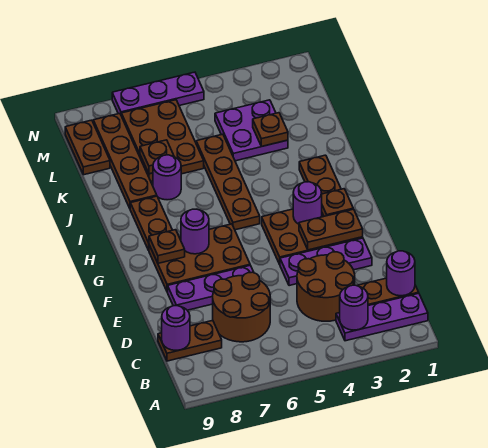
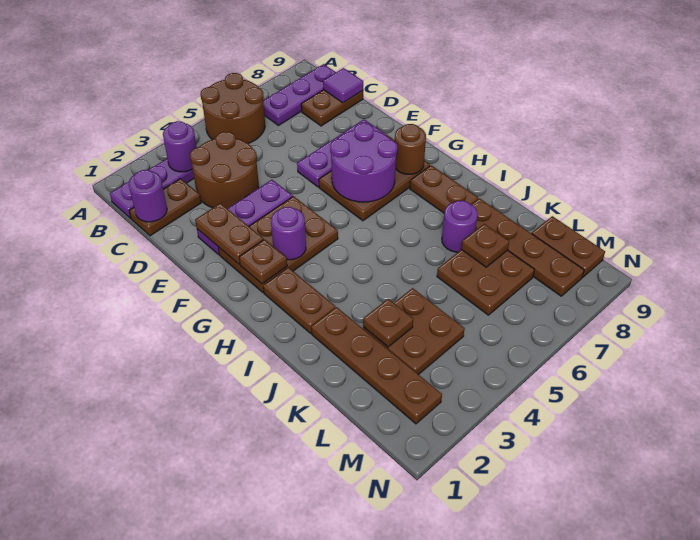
brown round brick C6:D7 level 1 -> brown round brick A5:B6 level 1
purple round brick C9 level 2 -> purple tile C9 level 2
brown plate F2:F3 level 2 -> brown plate E2:F2 level 2
purple round brick G7 level 2 -> purple round brick F6:G7 level 2
brown plate G8 level 2 -> brown round brick G8 level 2
brown plate H5:K5 level 1 -> brown plate J2:M2 level 1
purple plate K3:L4 level 1 -> brown plate K3:L4 level 1
brown plate K6:M7 level 1 -> brown plate K6:L7 level 1
purple plate N5:N7 level 1 -> purple plate B7:B9 level 1

